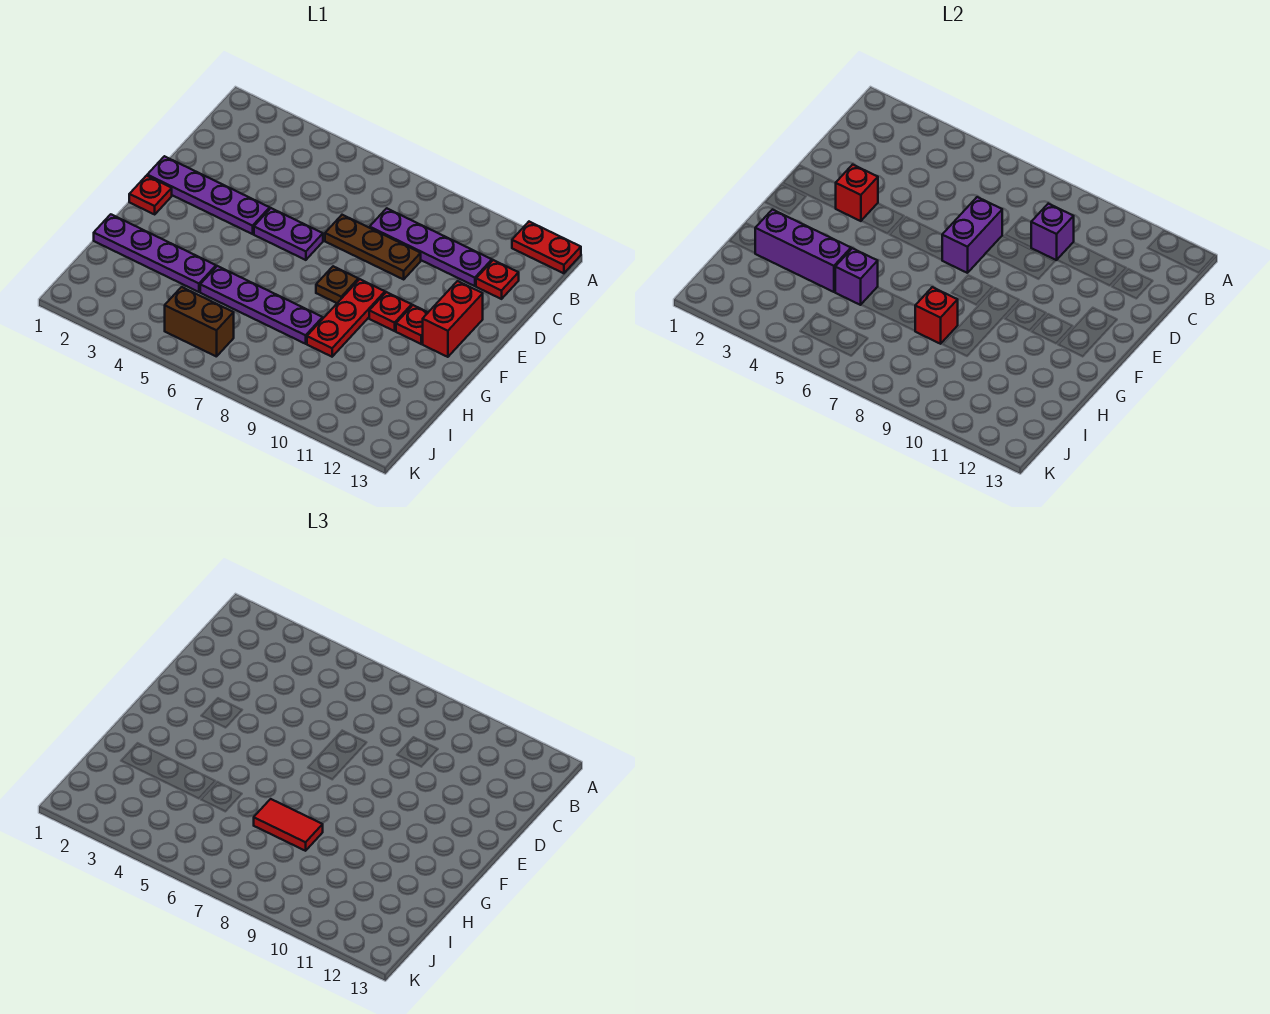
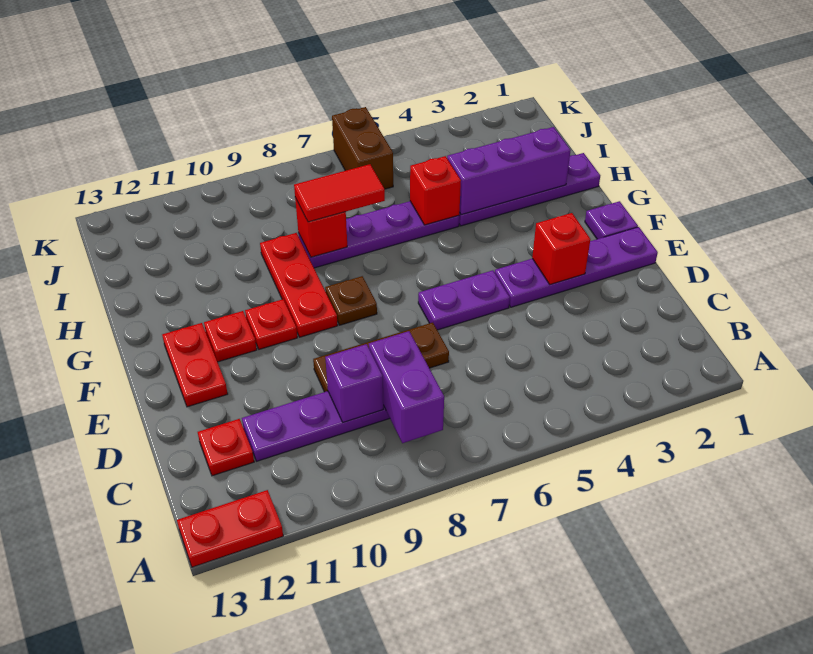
purple brick D7:E7 level 2 -> purple brick B8:C8 level 2
red brick E12:F12 level 1 -> red plate E12:F12 level 1
red plate F1 level 1 -> purple plate F1 level 1
purple brick H5 level 2 -> red brick H5 level 2
brown brick J5:J6 level 1 -> brown brick J6:K6 level 1

